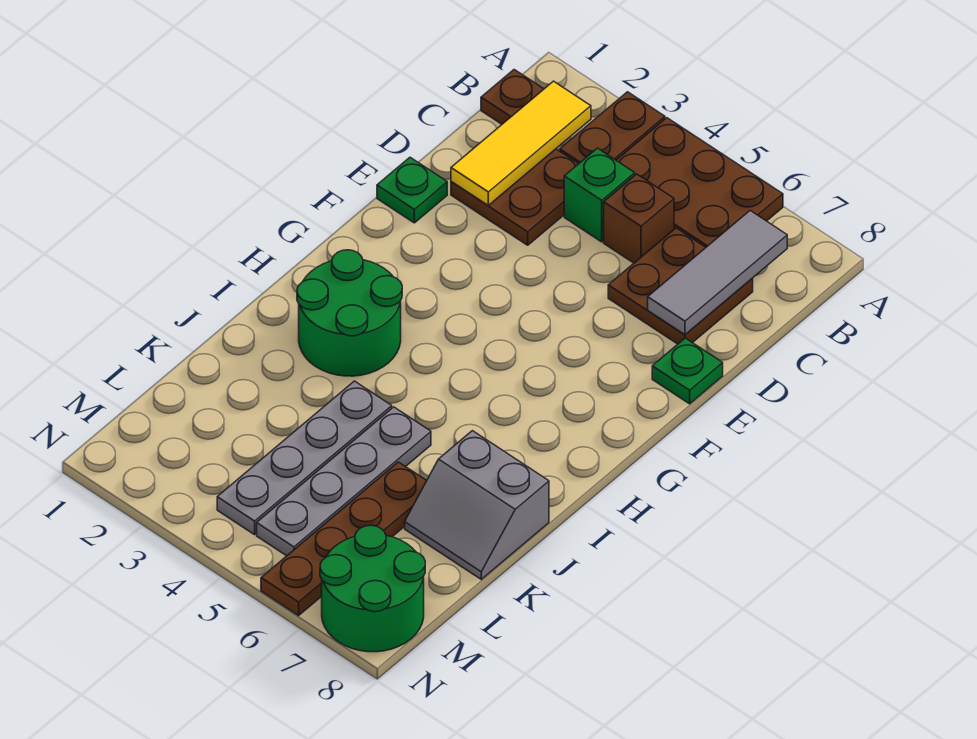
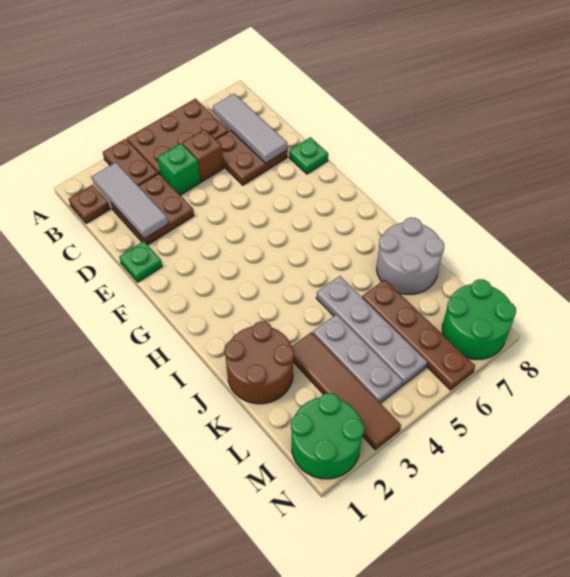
yellow tile B2:D2 level 2 -> grey tile B2:D2 level 2
green round brick H2:I3 level 1 -> green round brick M1:N2 level 1
none -> brown round brick J1:K2 level 1
grey plate J4:M4 level 1 -> grey plate K4:M4 level 1
grey slope J7:K8 level 1 top J -> grey round brick J7:K8 level 1
none -> brown tile K3:N3 level 1

